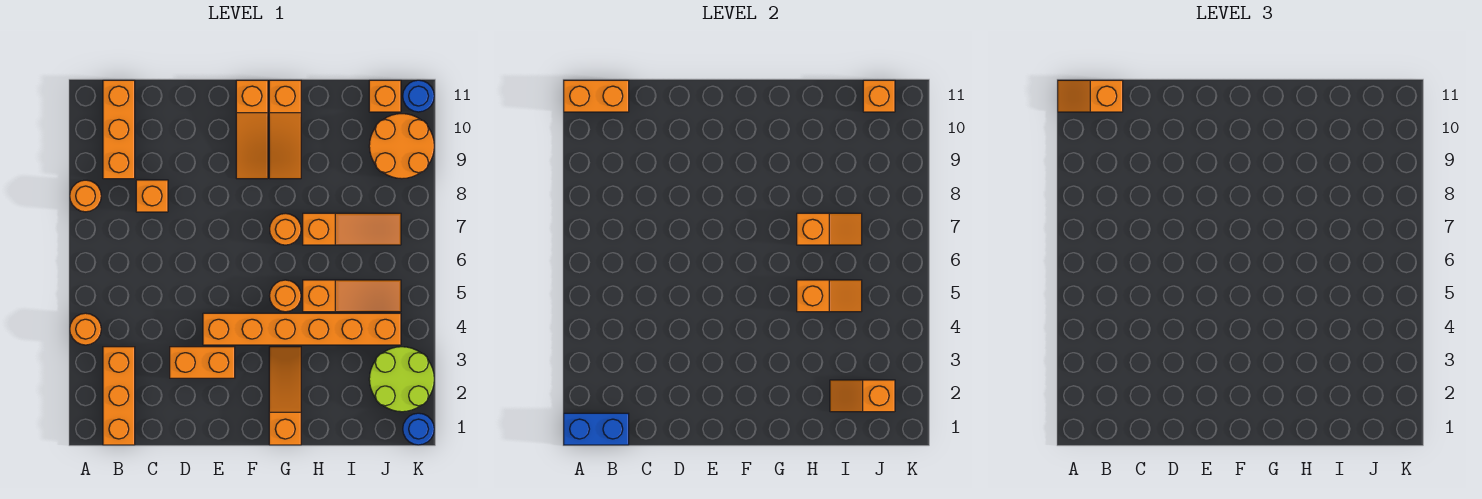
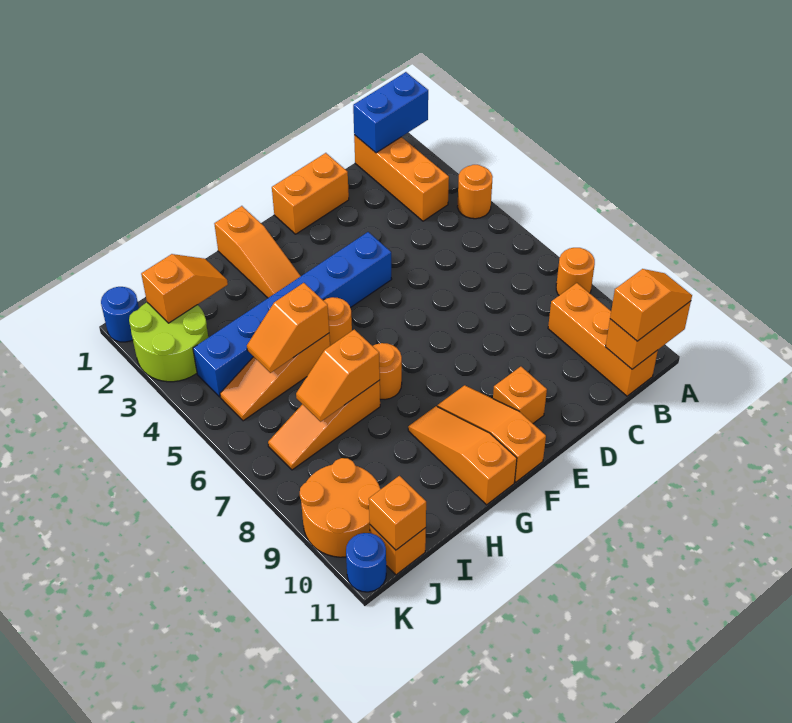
orange brick C8 level 1 -> orange brick E10 level 1
orange brick D3:E3 level 1 -> orange brick D1:E1 level 1
orange brick E4:J4 level 1 -> blue brick E4:J4 level 1

